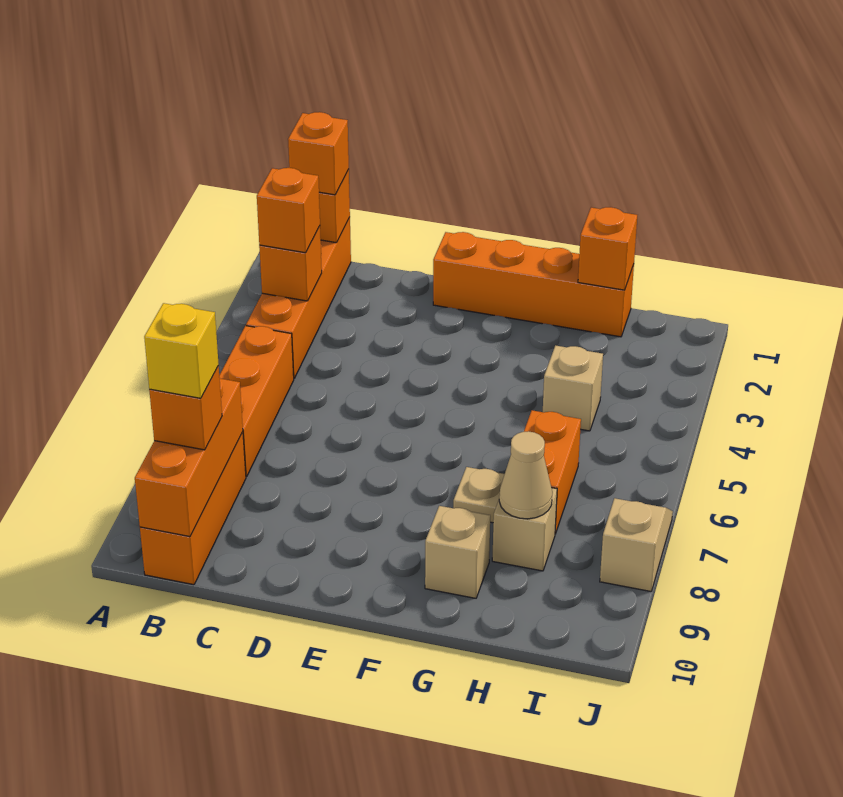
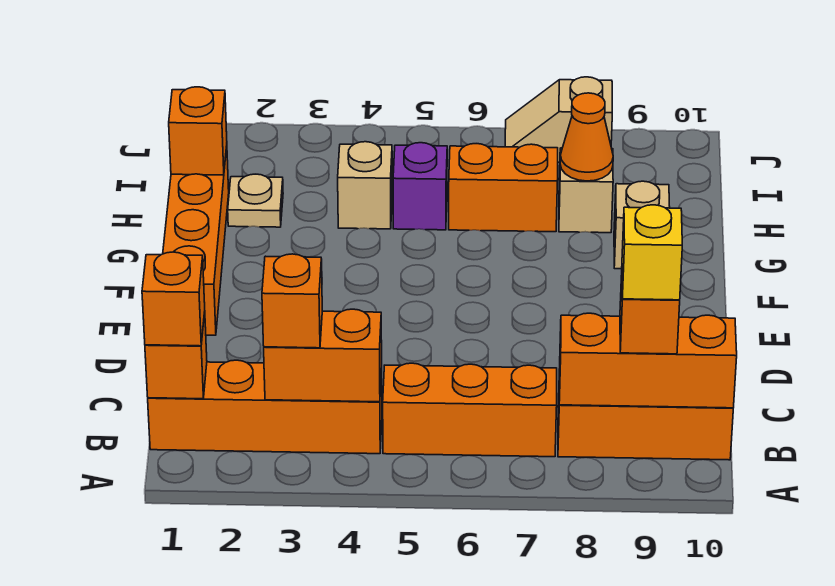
orange brick B3 level 2 -> orange brick B3:B4 level 2
tan plate G7 level 1 -> tan plate H2 level 1
none -> purple brick H5 level 1
tan cone H8 level 2 -> orange cone H8 level 2

